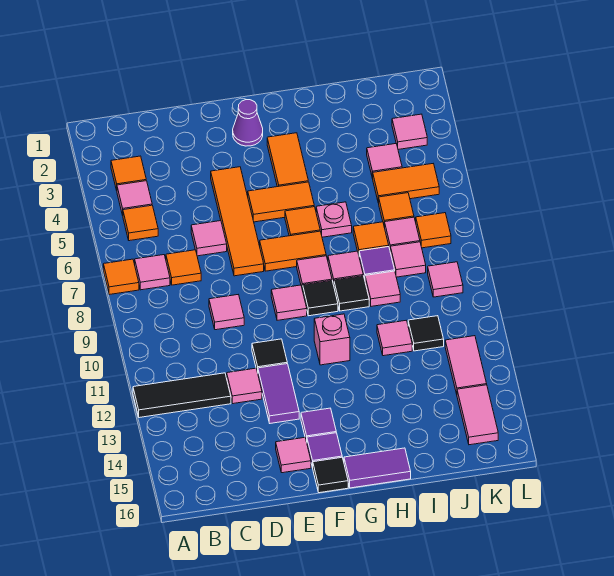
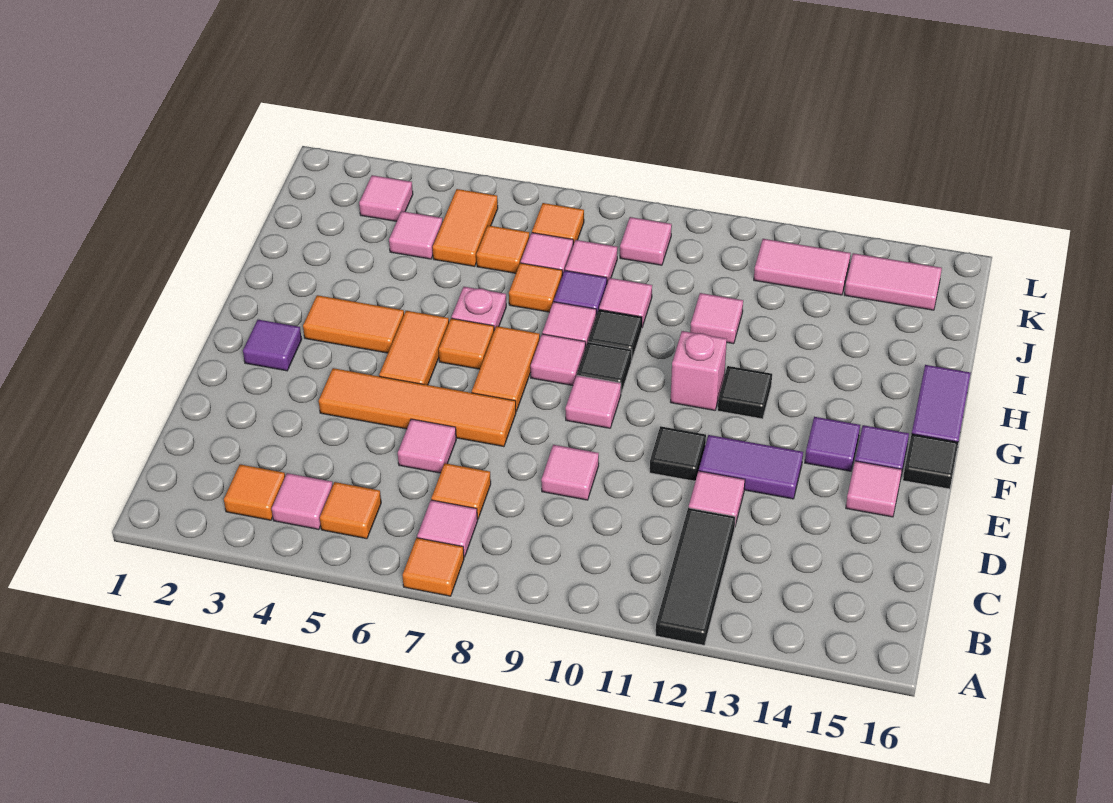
purple cone F2 level 1 -> purple tile F2 level 1
black tile J11 level 1 -> black tile G12 level 1

